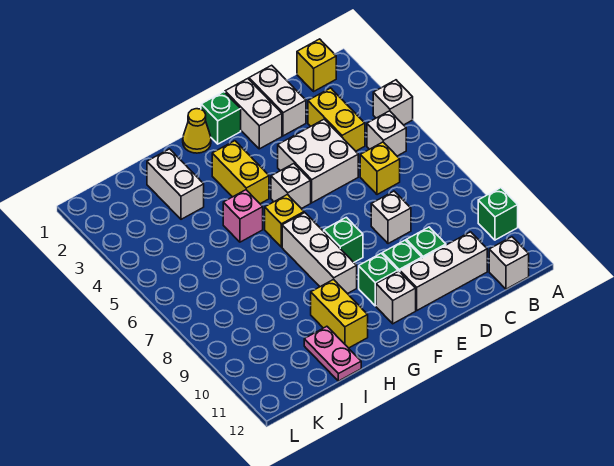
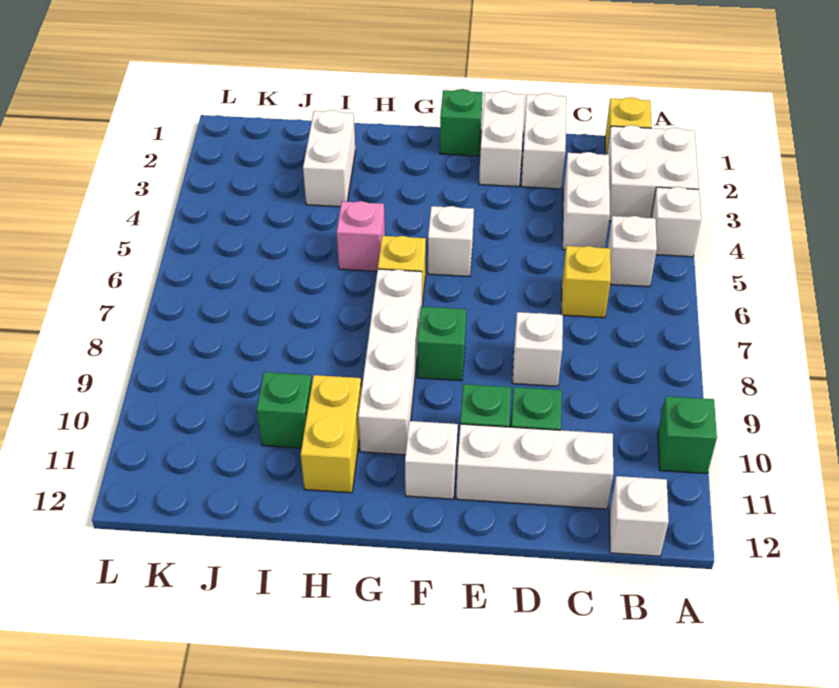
yellow brick C3:C4 level 1 -> white brick C3:C4 level 1
white brick D4:E5 level 1 -> white brick A2:B3 level 1
green brick F10 level 1 -> green brick I10 level 1
yellow cone G1 level 1 -> none
yellow brick G3:G4 level 1 -> none
white brick G7:G9 level 1 -> white brick G7:G10 level 1
pink plate I11:I12 level 1 -> none

